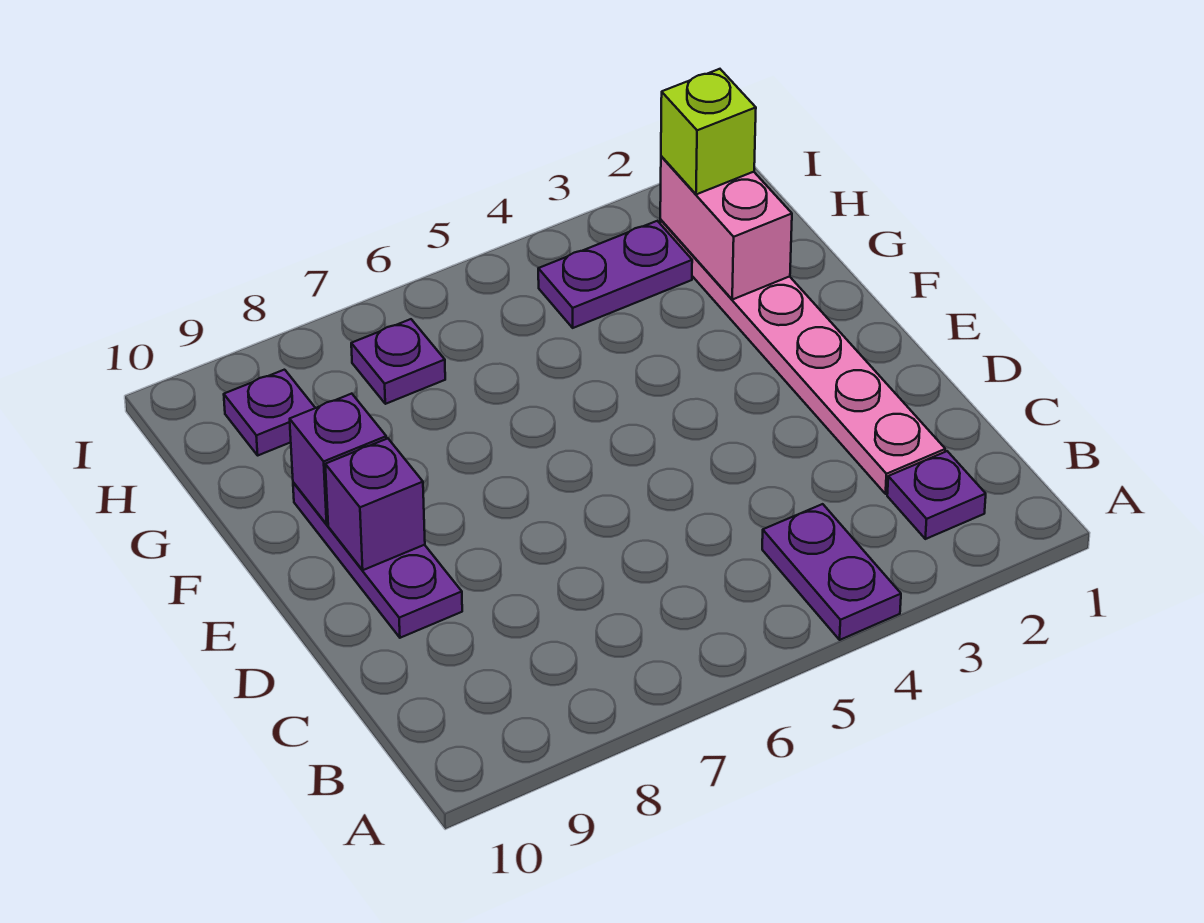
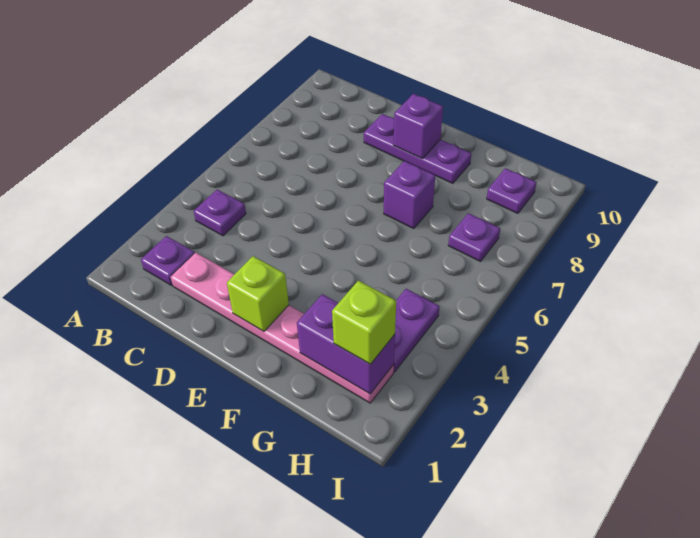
purple plate A4:B4 level 1 -> purple plate B4 level 1
none -> lime brick E2 level 2
purple brick F9 level 2 -> purple brick F7 level 1
pink brick G2:H2 level 2 -> purple brick G2:H2 level 2

